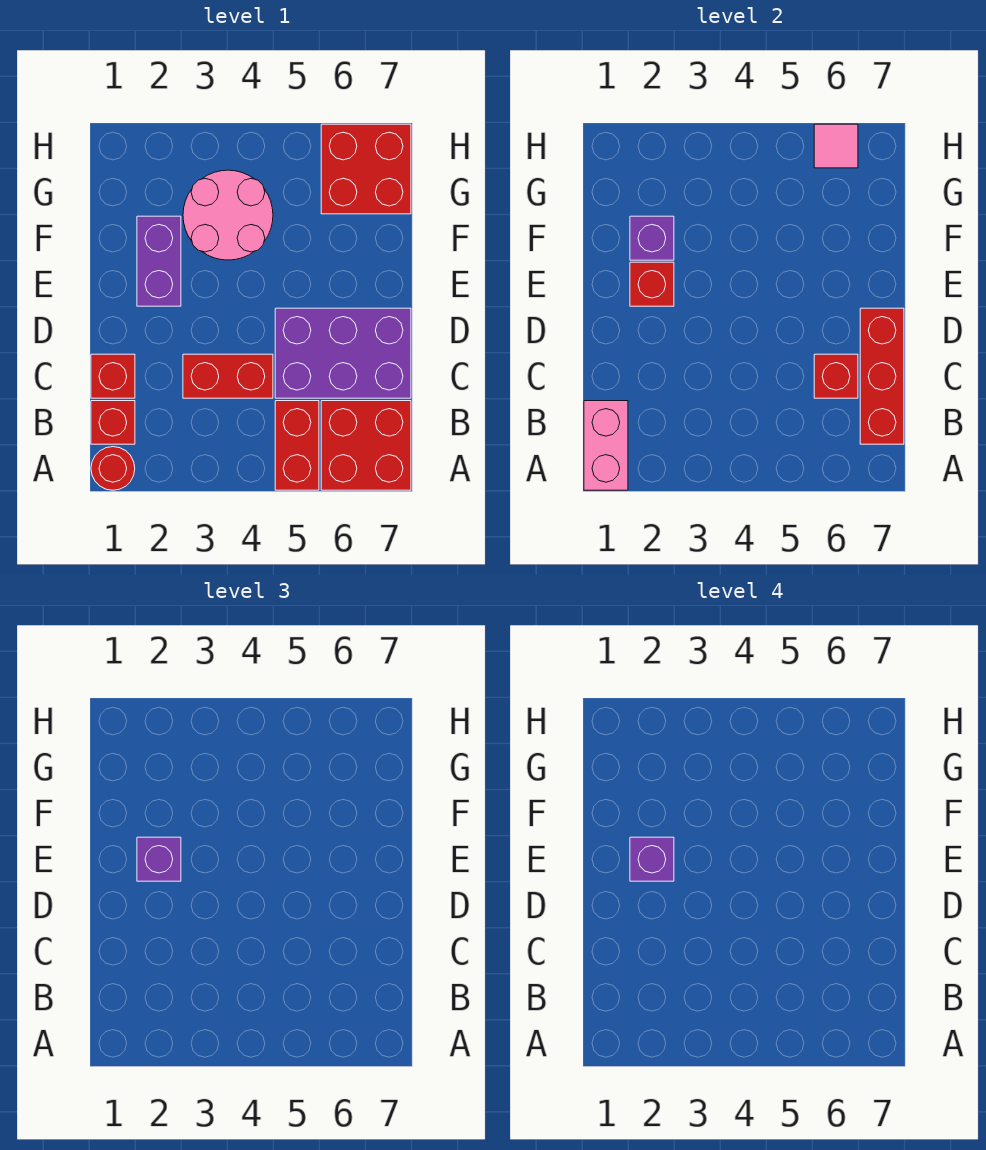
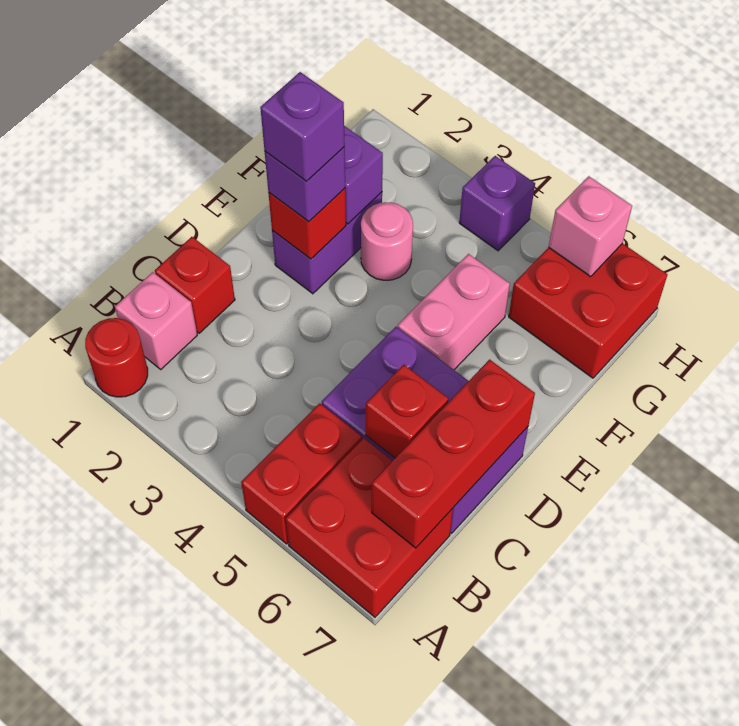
pink brick A1:B1 level 2 -> pink brick E5:F5 level 1
red brick B1 level 1 -> pink brick B1 level 1
red brick C3:C4 level 1 -> none
pink round brick F3:G4 level 1 -> pink round brick F3 level 1
none -> purple brick H4 level 1
pink tile H6 level 2 -> pink brick H6 level 2

